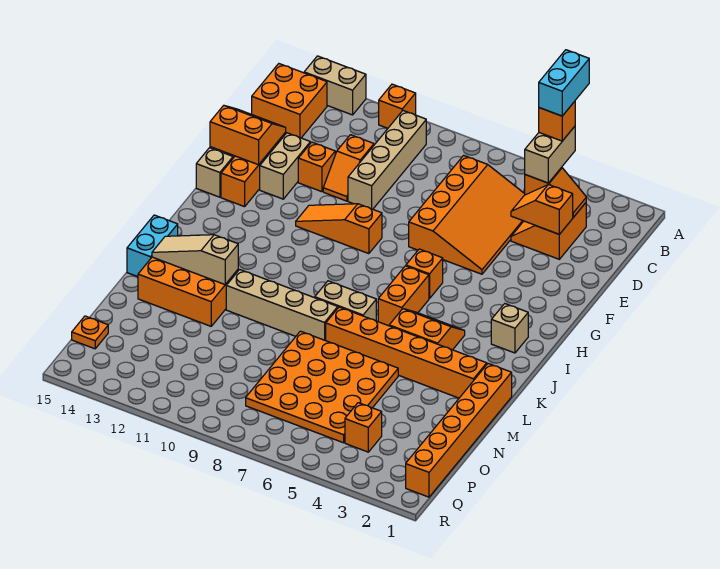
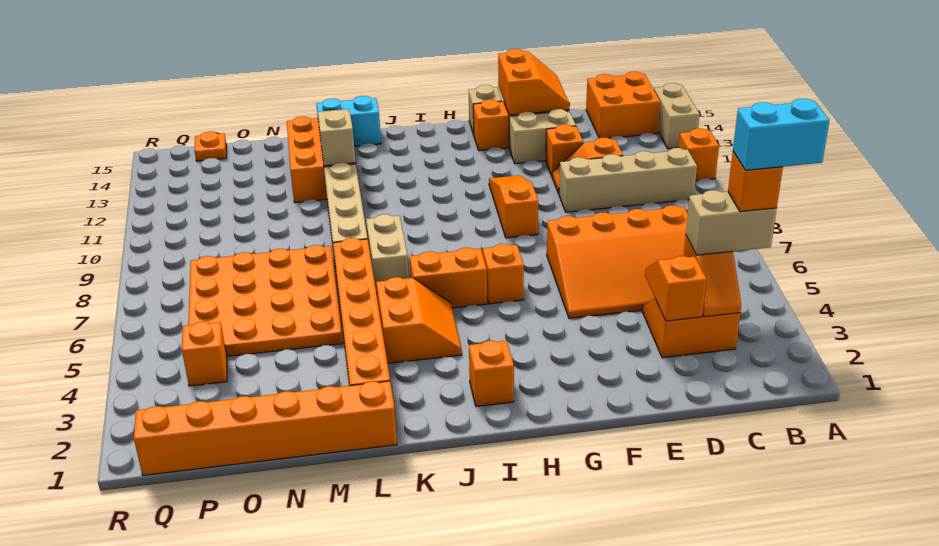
tan brick I2 level 1 -> orange brick I2 level 1

